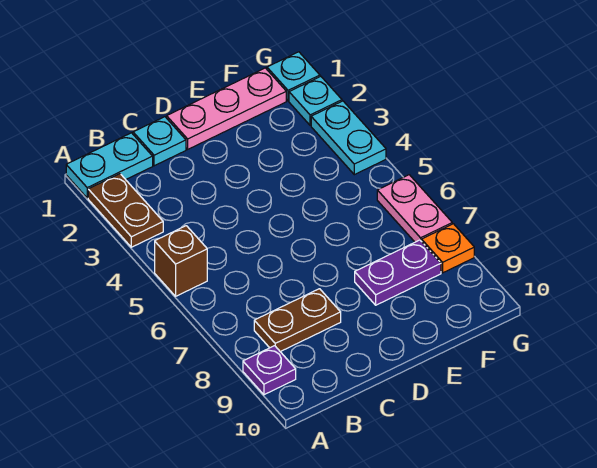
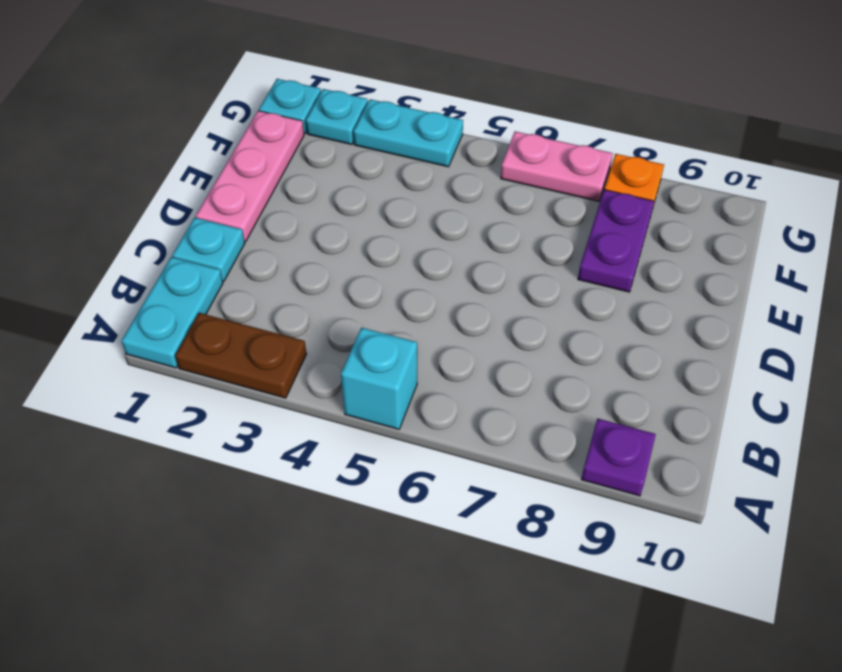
brown brick A5 level 1 -> cyan brick A5 level 1
brown plate B8:C8 level 1 -> none

